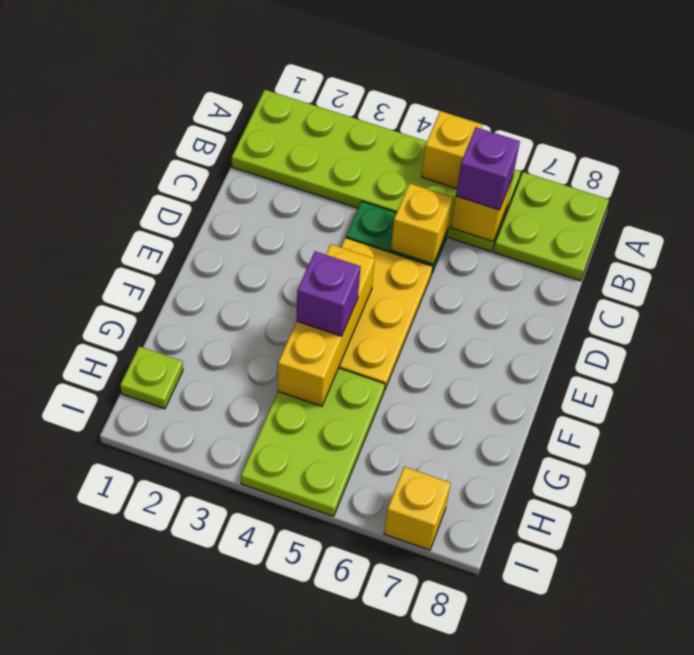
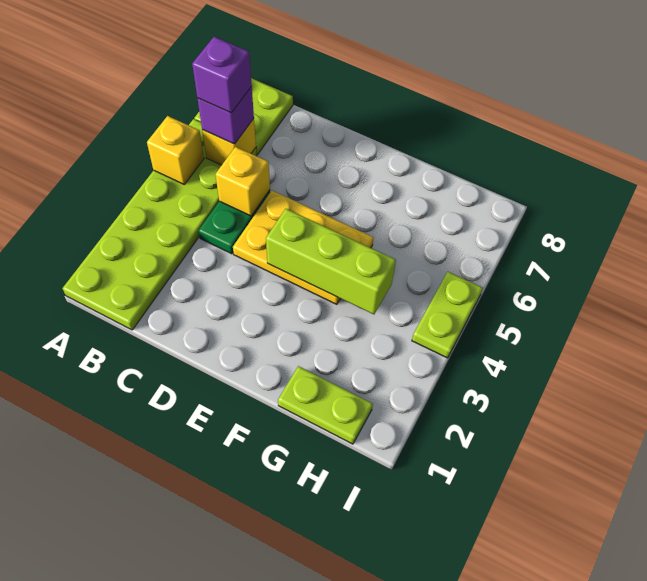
yellow brick E4:G4 level 2 -> lime brick E4:G4 level 2
purple brick F4 level 3 -> purple brick B6 level 4
lime plate G4:I5 level 1 -> lime plate I4:I5 level 1
lime plate H1 level 1 -> lime plate G1:H1 level 1
yellow brick I7 level 1 -> none

